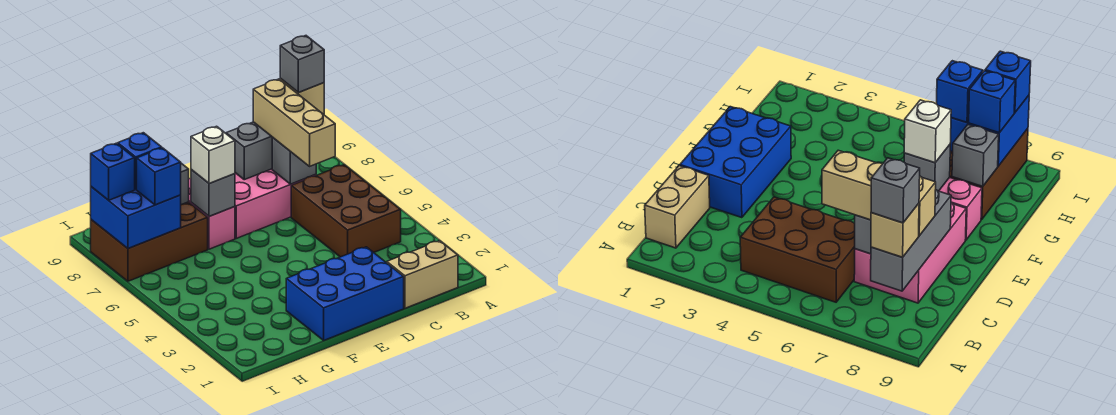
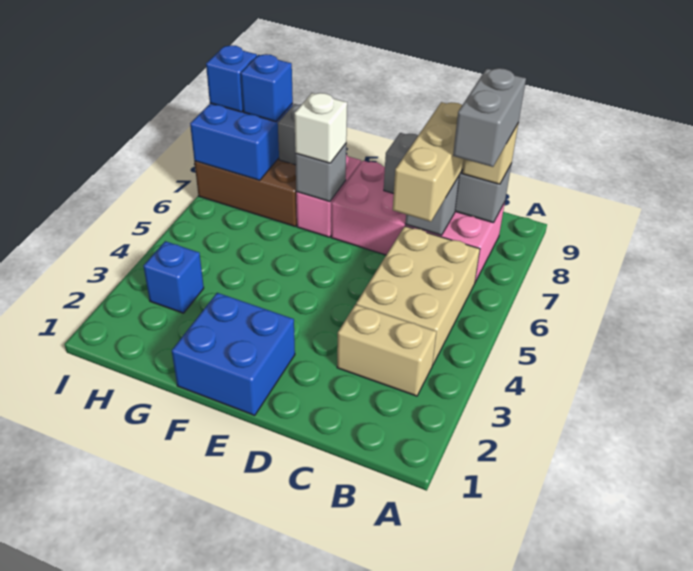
tan brick B1:C1 level 1 -> tan brick B3:C3 level 1
brown brick B4:C6 level 1 -> tan brick B4:C6 level 1
grey brick B8 level 4 -> grey brick B7:B8 level 4
pink brick C7:E8 level 1 -> pink brick B7:E8 level 1
blue brick D1:F2 level 1 -> blue brick E1:F2 level 1
blue brick H7 level 3 -> blue brick H3 level 1

